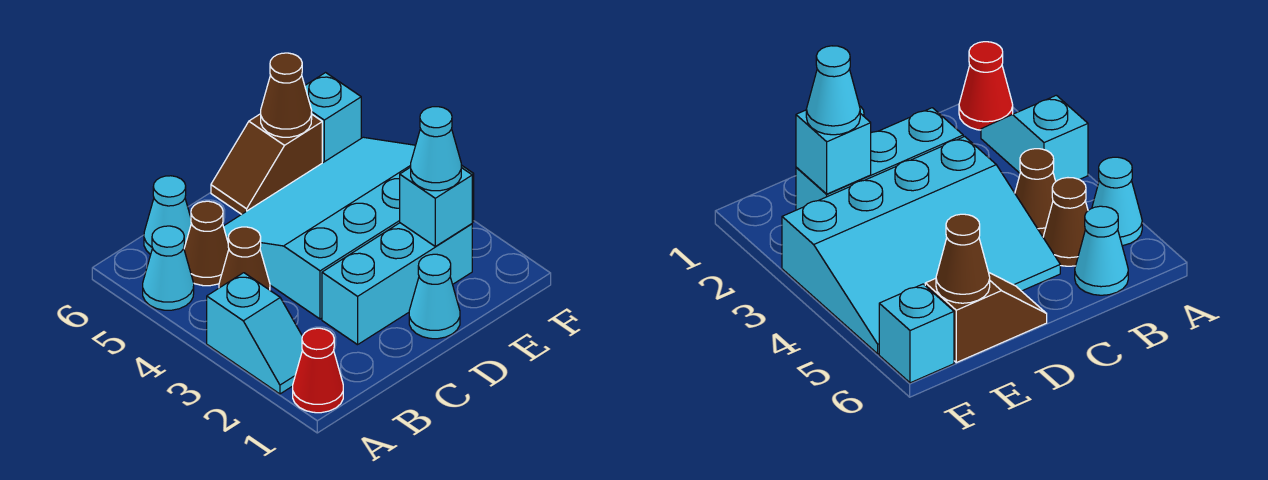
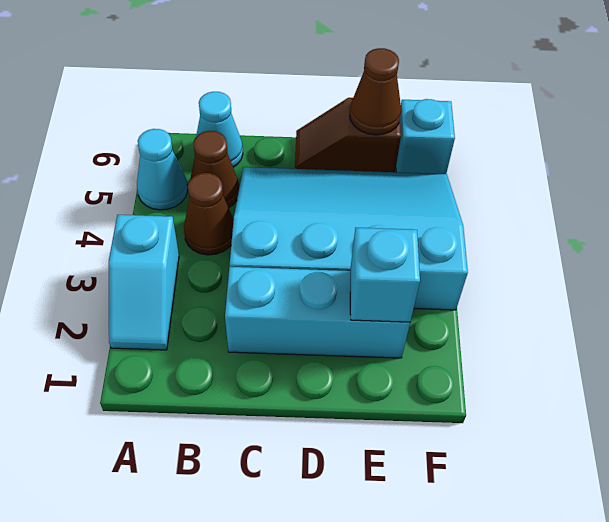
red cone A1 level 1 -> none
cyan cone D1 level 1 -> none
cyan cone E2 level 3 -> none

